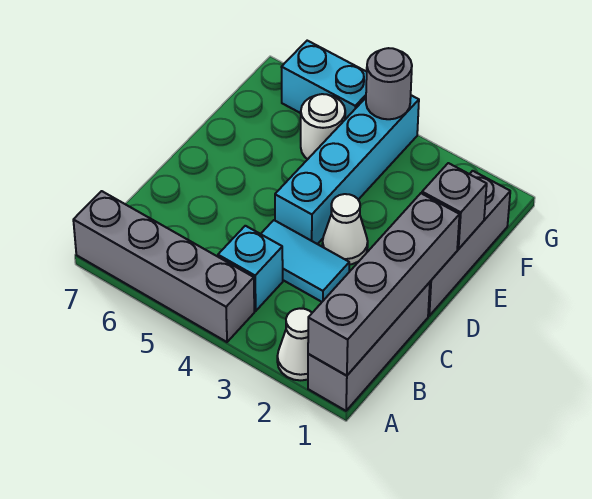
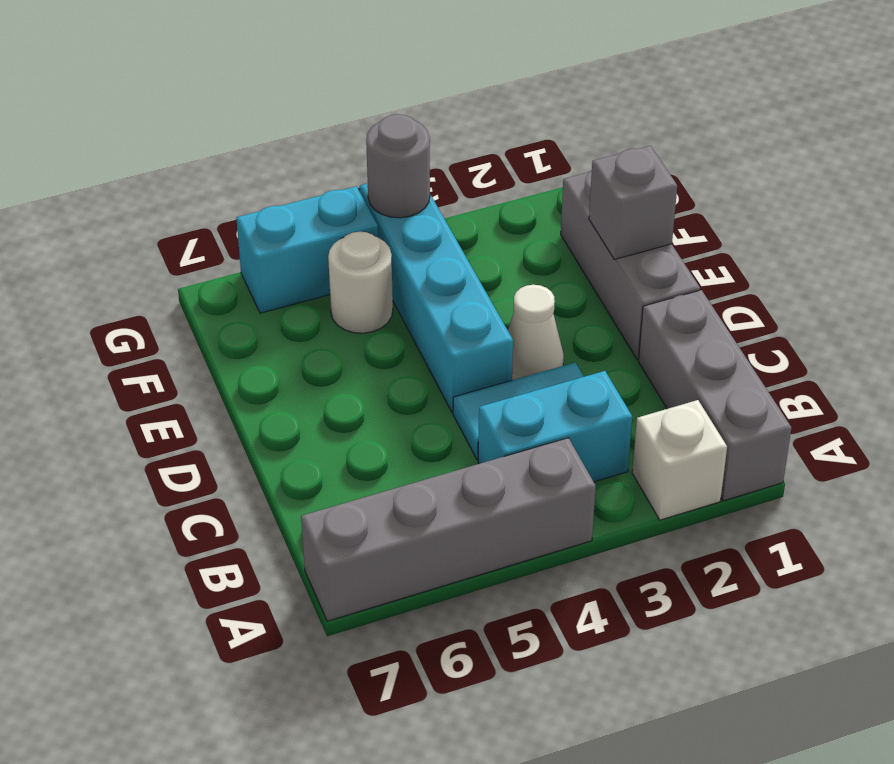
grey brick A1:D1 level 2 -> none
white cone A2 level 1 -> white brick A2 level 1
cyan brick B4 level 1 -> cyan brick B3:B4 level 1

